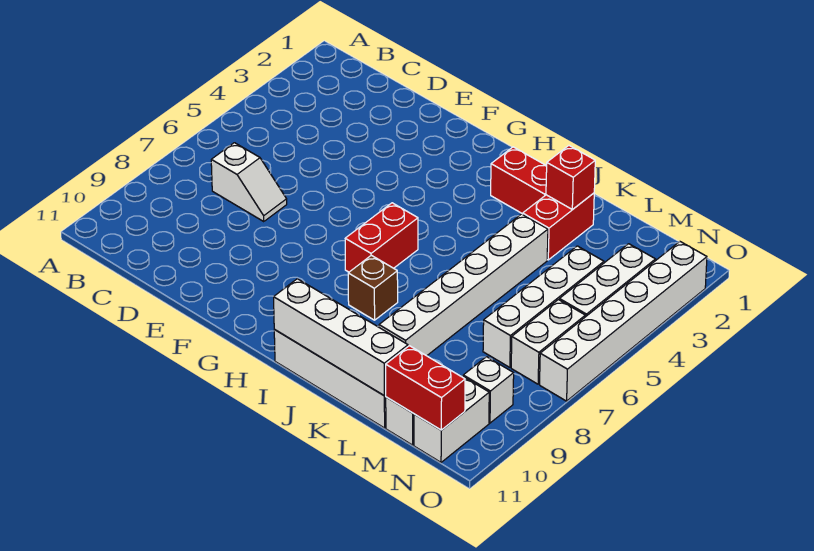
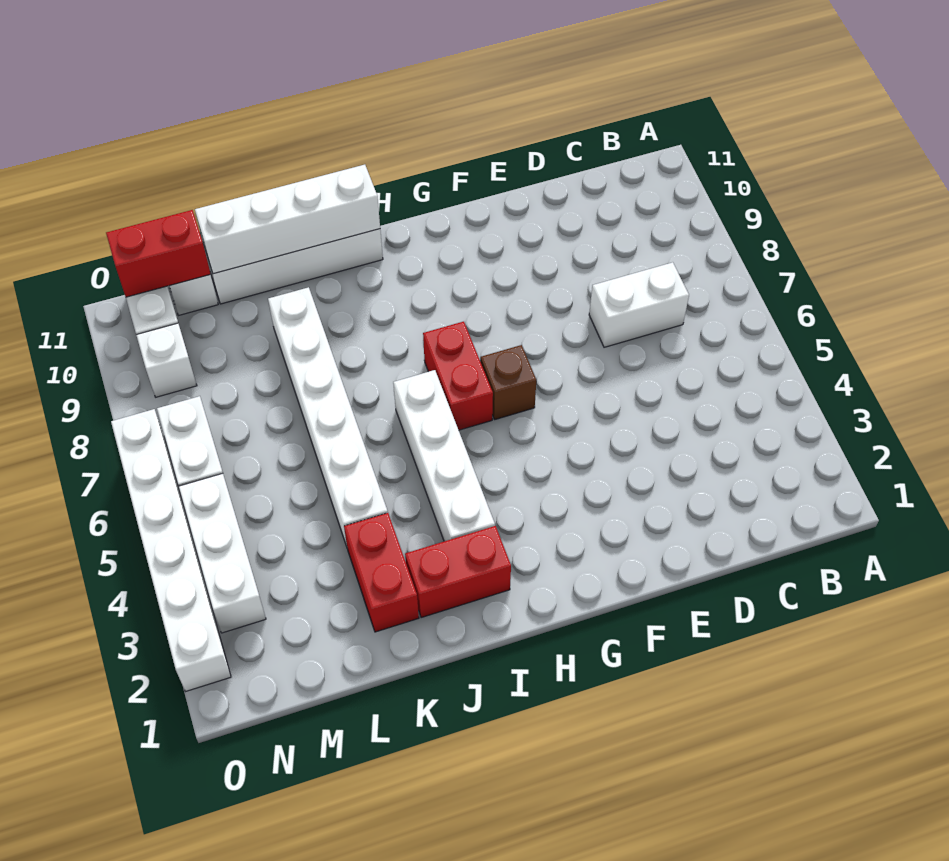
white slope C7:D7 level 1 top C -> white brick C7:D7 level 1
brown brick I8 level 1 -> brown brick G6 level 1
red brick K2 level 2 -> none
white brick M4:M7 level 1 -> white brick I3:I6 level 1

